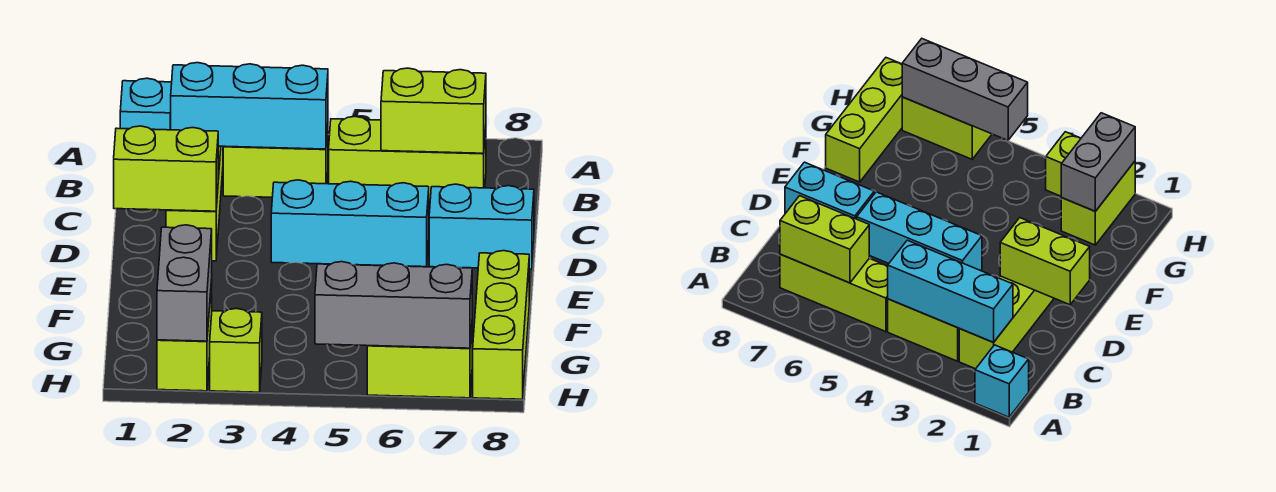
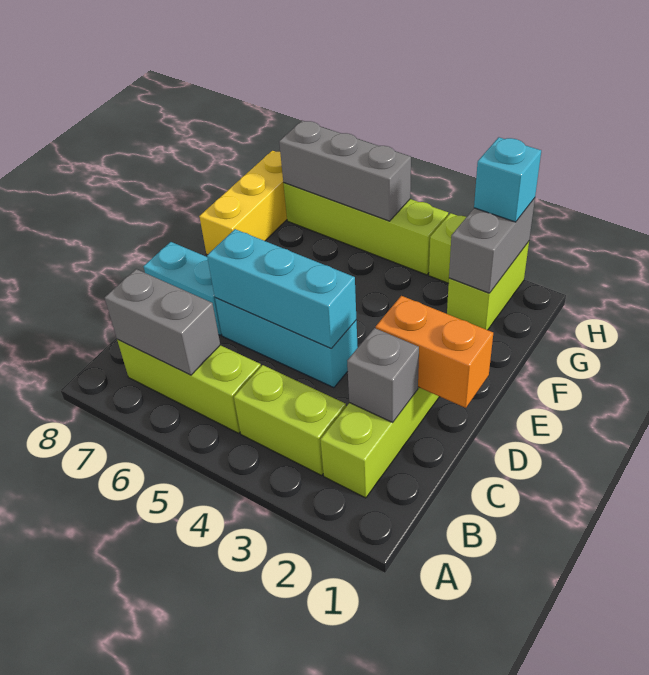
cyan brick A1 level 1 -> cyan brick H2 level 3
cyan brick B2:B4 level 2 -> cyan brick D4:D6 level 2
lime brick B6:B7 level 2 -> grey brick B6:B7 level 2
none -> grey brick C2 level 2
lime brick D1:D2 level 2 -> orange brick D1:D2 level 2
lime brick F8:H8 level 1 -> yellow brick F8:H8 level 1
lime brick H6:H7 level 1 -> lime brick H4:H7 level 1

